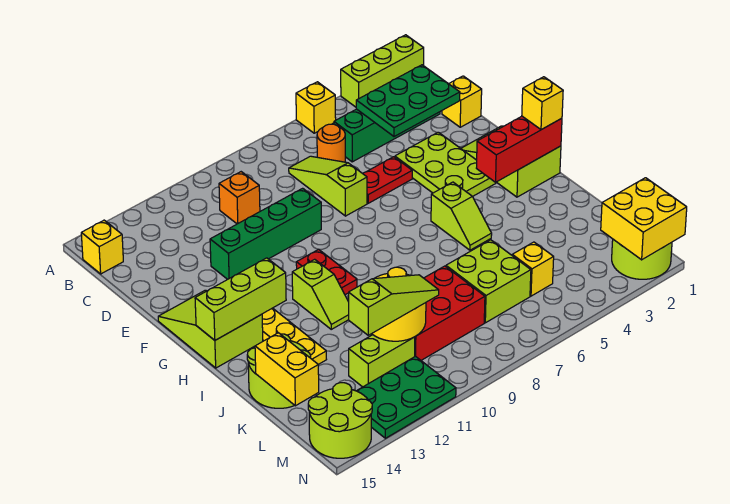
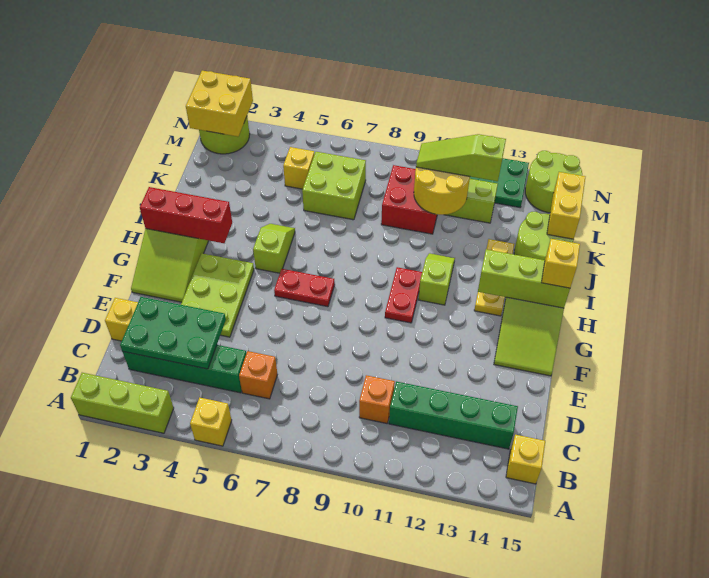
orange round brick C6 level 1 -> orange brick C6 level 1
lime slope C7:E7 level 1 top E -> none
red plate E5:E6 level 1 -> red plate G6:G7 level 1
green brick E9:E12 level 1 -> green brick C11:C14 level 1
yellow brick H1 level 3 -> yellow brick H15 level 3
red brick K8:L10 level 1 -> red brick K9:L10 level 1

